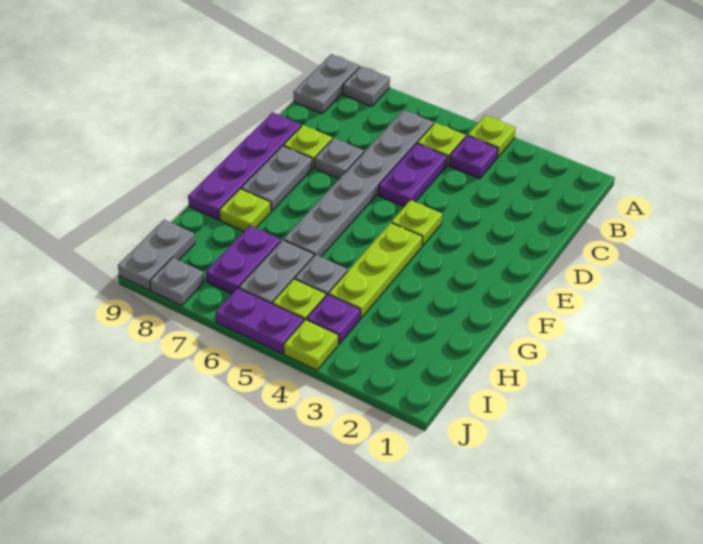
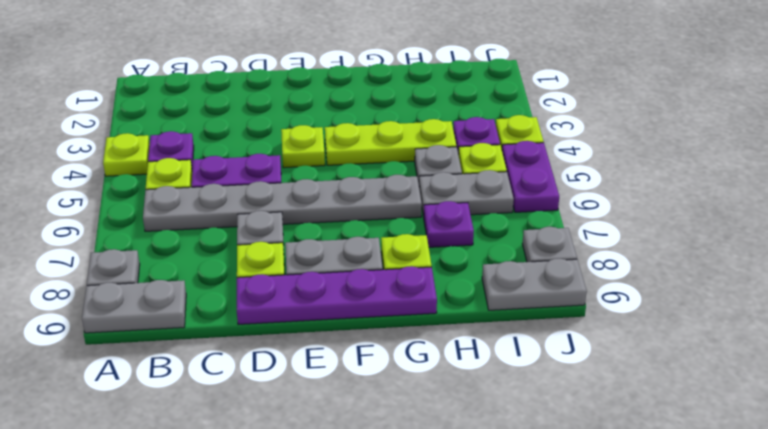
purple plate H7:I7 level 1 -> purple plate H7 level 1

